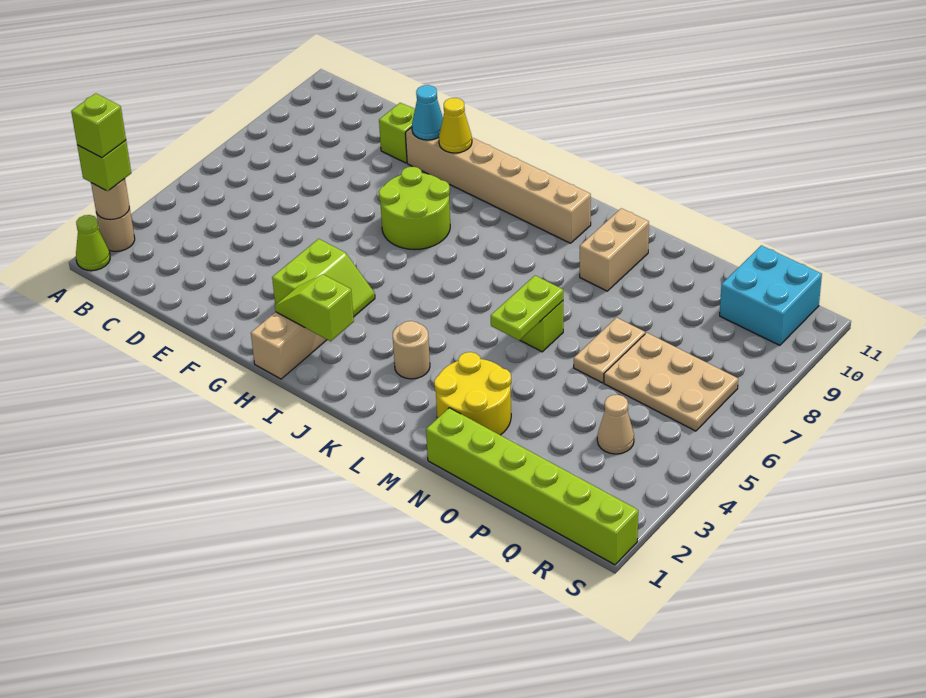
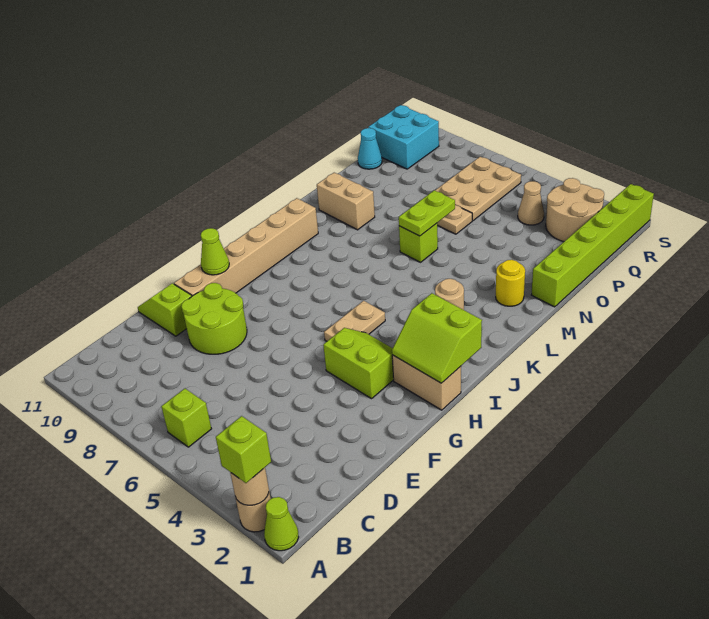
lime brick A2 level 4 -> lime brick B6 level 1
cyan cone F10 level 2 -> cyan cone P11 level 1
lime round brick G7:H8 level 1 -> lime round brick E8:F9 level 1
yellow cone G10 level 2 -> lime cone G10 level 2
lime slope H2:I2 level 2 top I -> lime slope H1:I2 level 2 top I
none -> tan plate H5:I5 level 1
yellow round brick M2:N3 level 1 -> yellow round brick M2 level 1
lime plate M5:M6 level 2 -> lime plate M6:N6 level 2
none -> tan round brick Q2:R3 level 1

